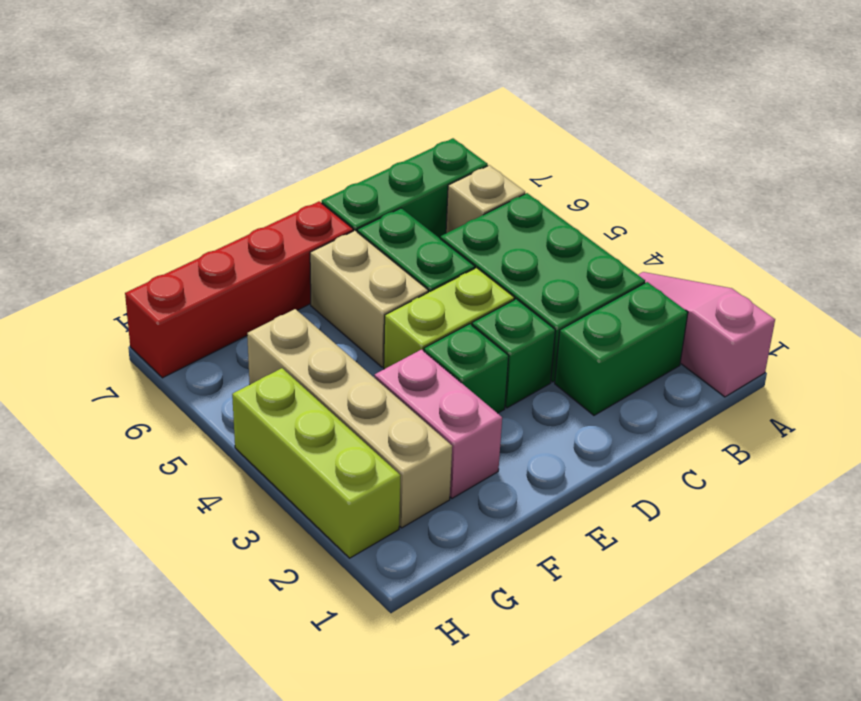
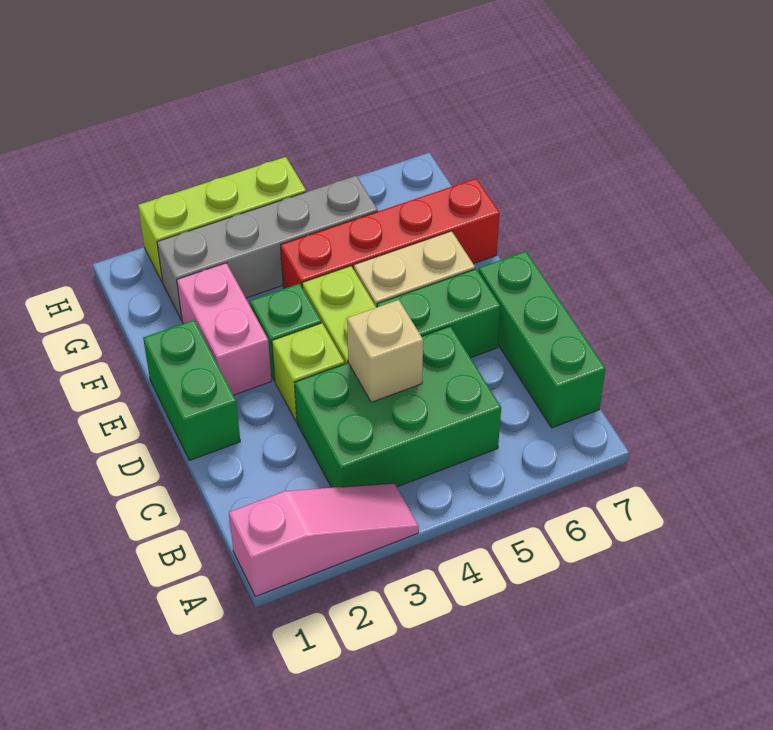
green brick B2:C2 level 1 -> green brick D1:E1 level 1
tan brick B6 level 1 -> tan brick C4 level 2
green brick D3 level 1 -> lime brick D3 level 1
red brick E7:H7 level 1 -> red brick F4:F7 level 1
pink brick F2:F3 level 1 -> pink brick E2:F2 level 1
tan brick G2:G5 level 1 -> grey brick G2:G5 level 1

